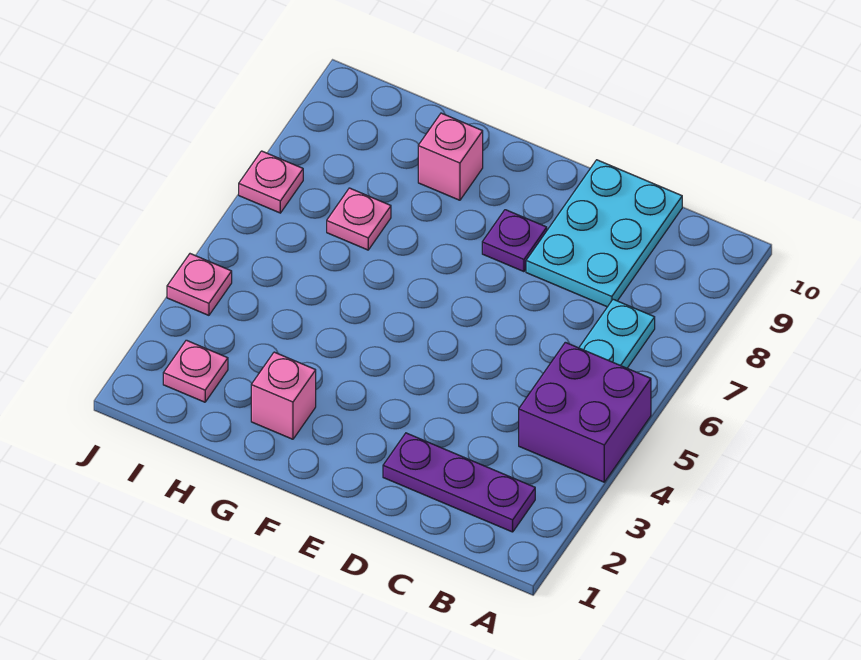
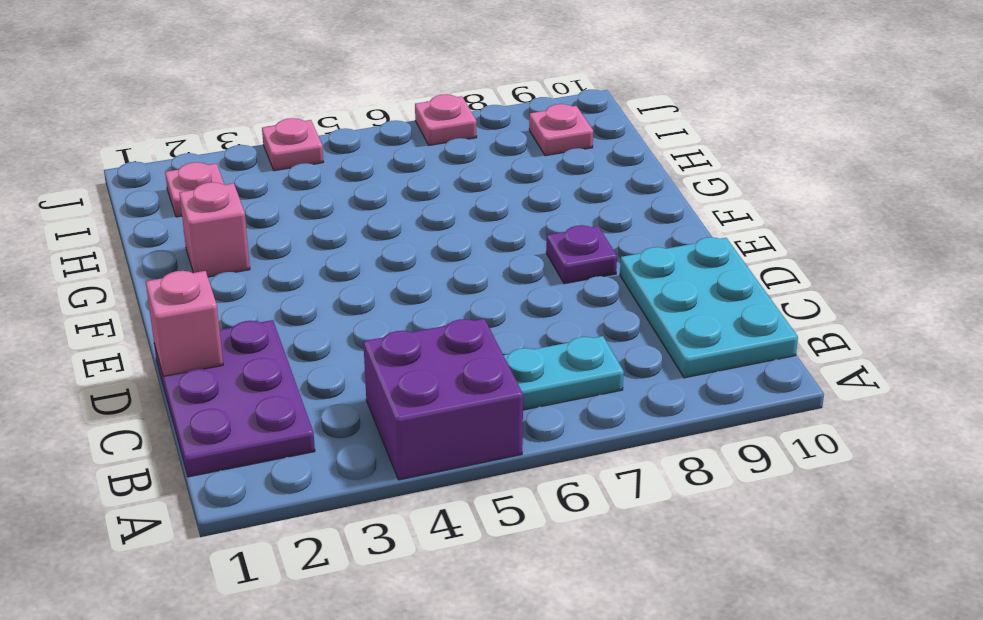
purple plate B2:D2 level 1 -> purple plate B1:D2 level 1
cyan plate C8:D10 level 1 -> cyan plate B9:D10 level 1
pink brick G9 level 1 -> pink brick D1 level 2
pink plate H7 level 1 -> pink plate I9 level 1

